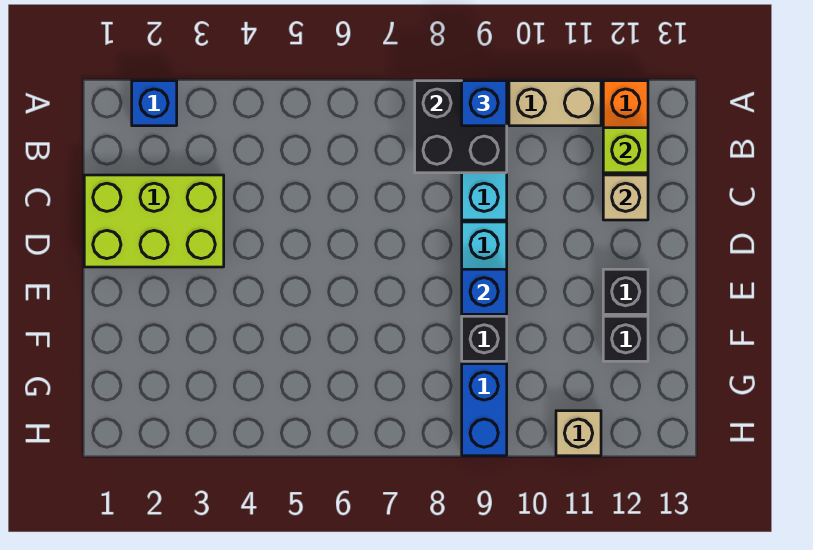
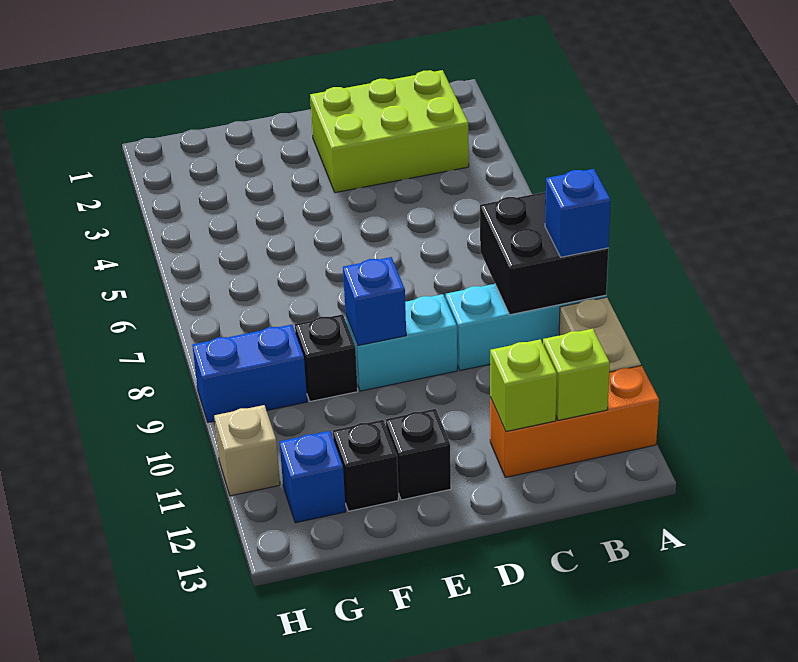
blue brick A2 level 1 -> blue brick G12 level 1
lime brick C1:D3 level 1 -> lime brick B2:D3 level 1
tan brick C12 level 2 -> lime brick C12 level 2

